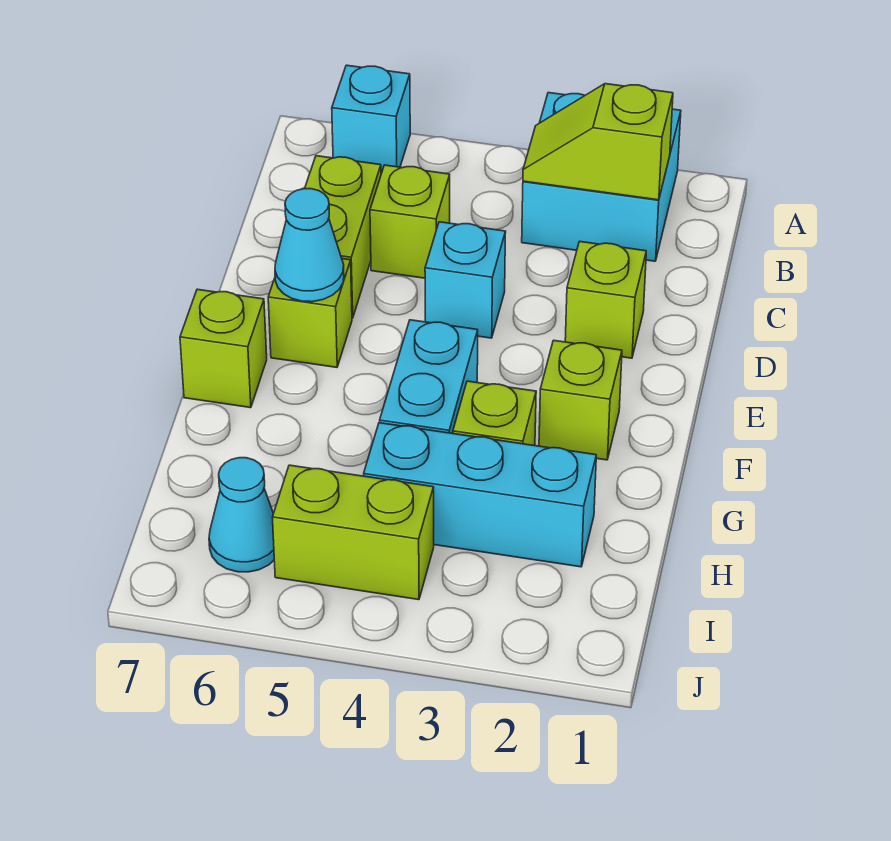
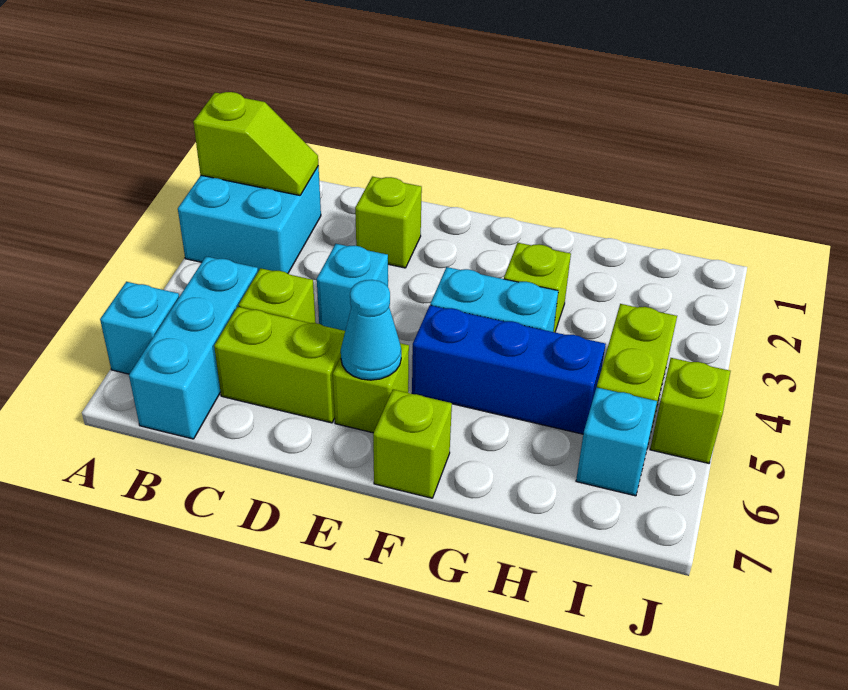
lime slope B2:B3 level 2 top 2 -> lime slope A2:B2 level 2 top A
lime brick F2 level 1 -> lime brick J5 level 1
none -> blue brick F5:H5 level 1
cyan brick H2:H4 level 1 -> cyan brick B5:B7 level 1
cyan cone I6 level 1 -> cyan brick I6 level 1

